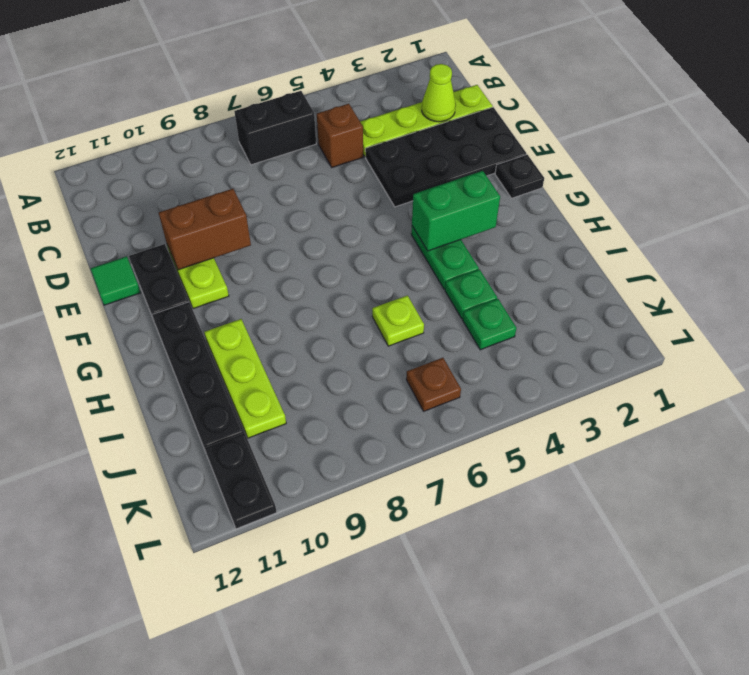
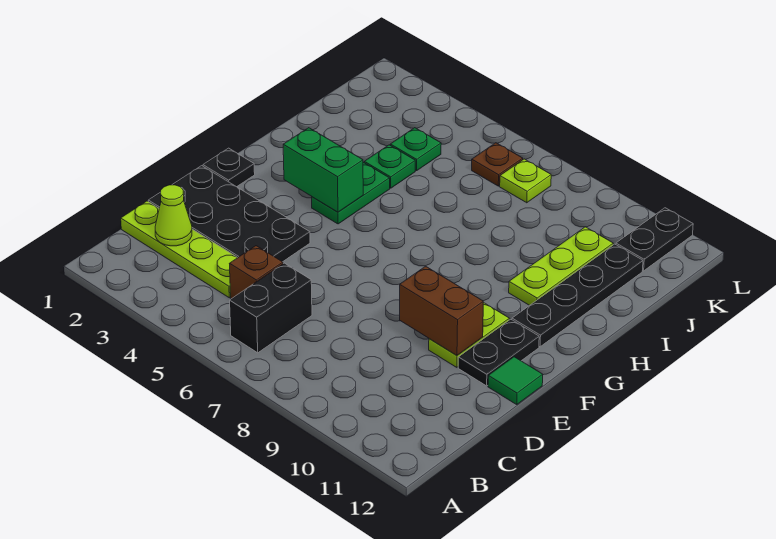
black brick B6:B7 level 1 -> black brick B6:C6 level 1
lime plate I6 level 1 -> lime plate K7 level 1

